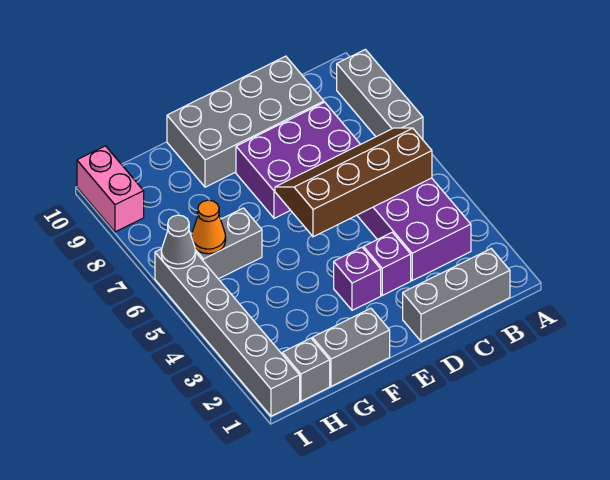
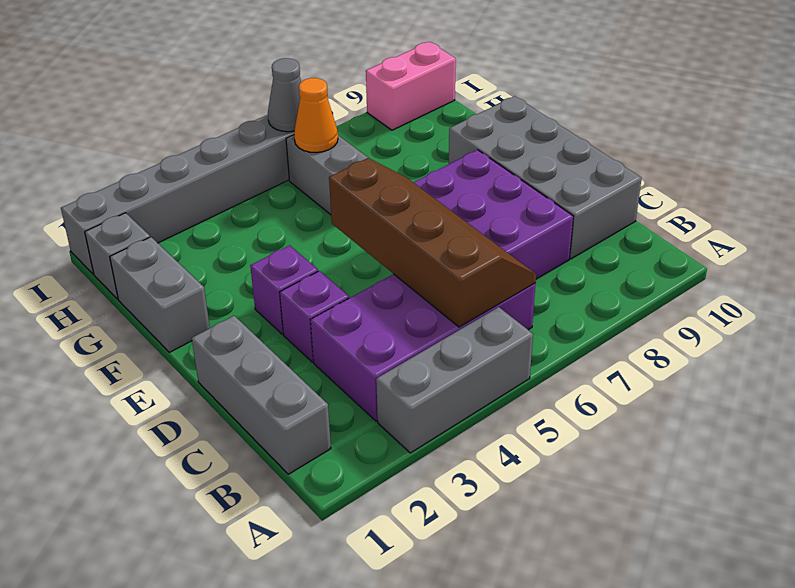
grey brick A7:A9 level 1 -> grey brick A3:A5 level 1

